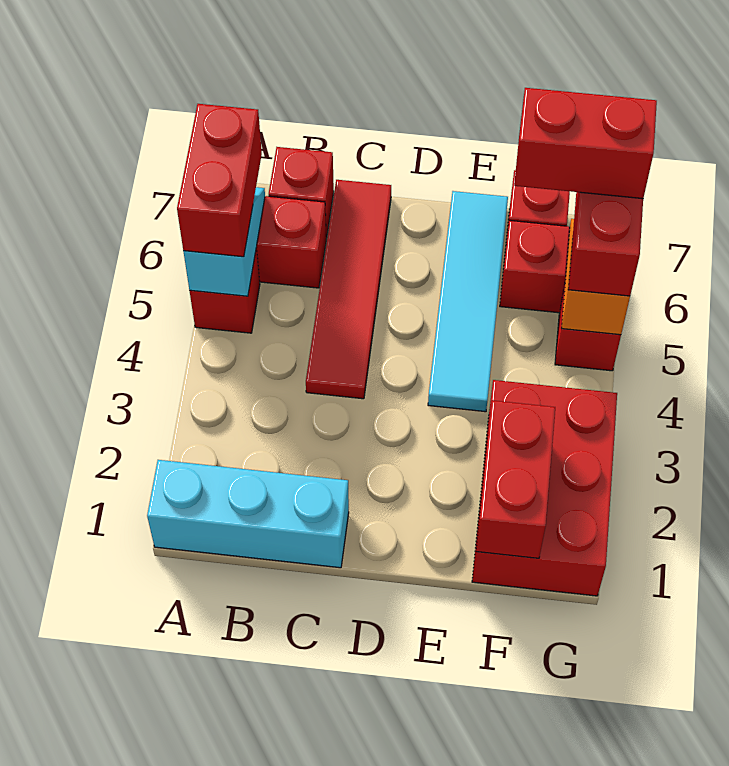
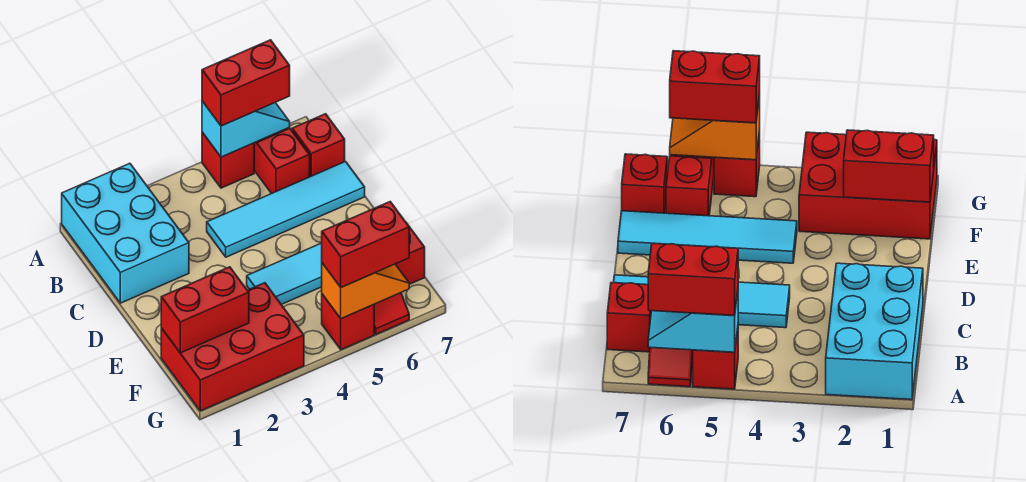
cyan brick A1:C1 level 1 -> cyan brick A1:C2 level 1
red tile C4:C7 level 1 -> cyan tile C4:C7 level 1
red brick F6:G6 level 4 -> none

